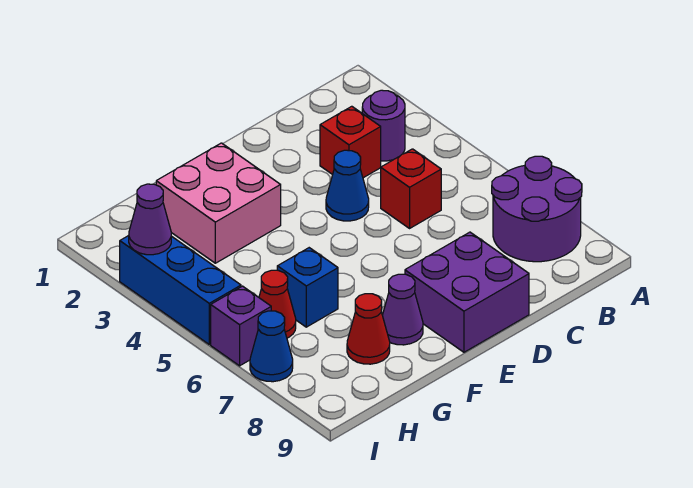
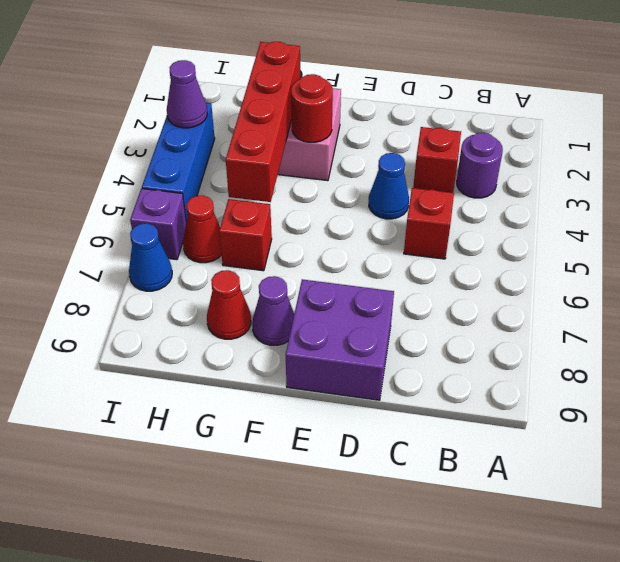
purple round brick A7:B8 level 1 -> none
none -> red round brick F3 level 2
none -> red brick G2:G5 level 2
blue brick G6 level 1 -> red brick G6 level 1

